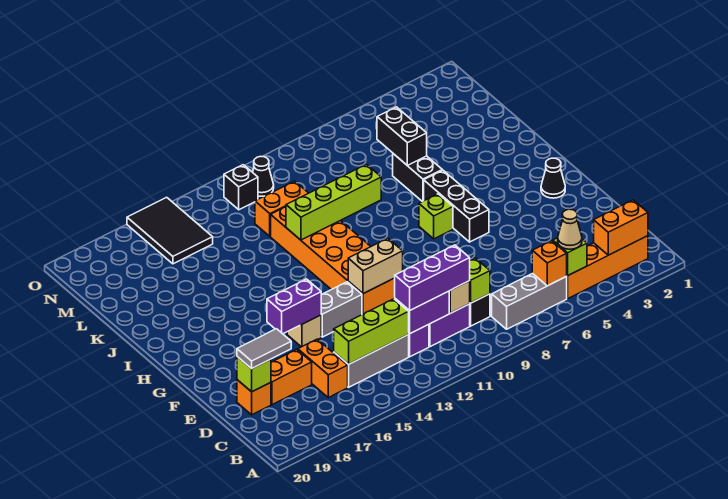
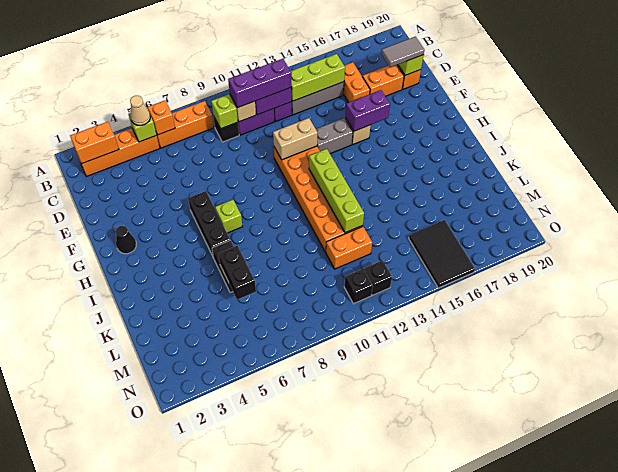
grey brick B6:B8 level 1 -> orange brick B6:B8 level 1
lime brick J9:J12 level 2 -> lime brick H12:K12 level 2
black cone N11 level 1 -> black brick N11 level 1

